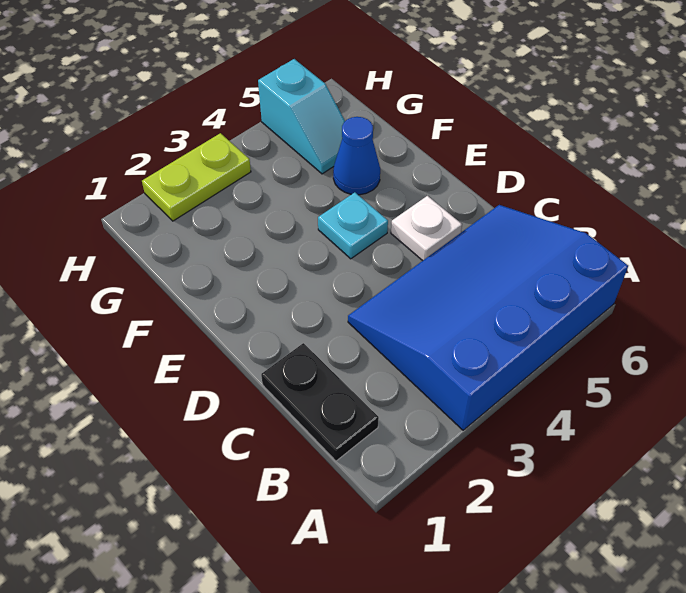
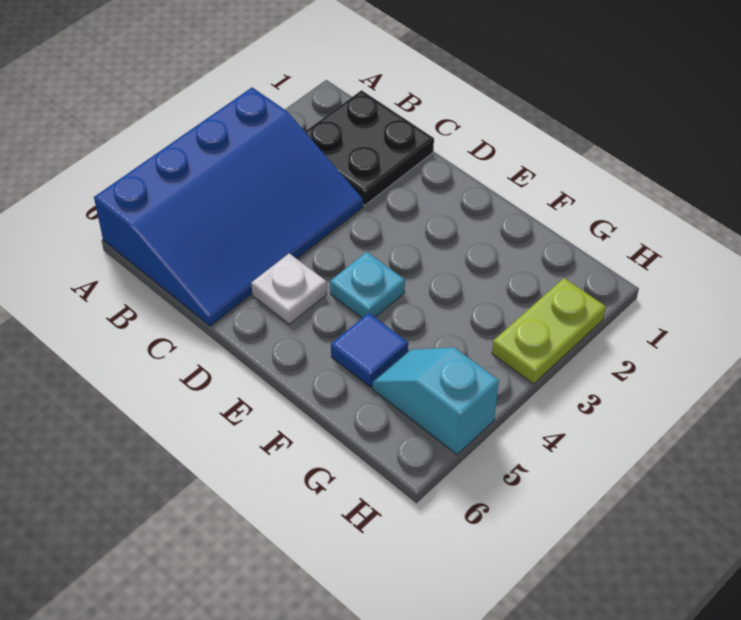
black plate B1:C1 level 1 -> black plate B1:C2 level 1
blue cone F5 level 1 -> blue tile F5 level 1

